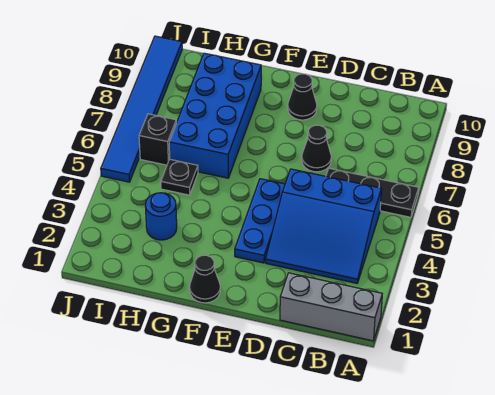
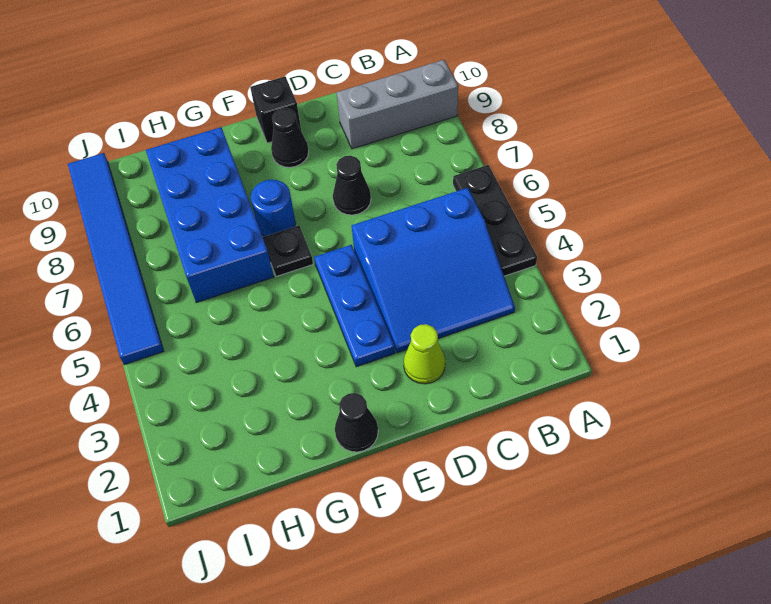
grey brick A1:C1 level 1 -> grey brick A9:C9 level 1
black plate A6:C6 level 1 -> black plate A4:A6 level 1
none -> lime cone D2 level 1
blue round brick H3 level 1 -> blue round brick F7 level 1
black plate H5 level 1 -> black plate F6 level 1
black brick I6 level 1 -> black brick E10 level 1

